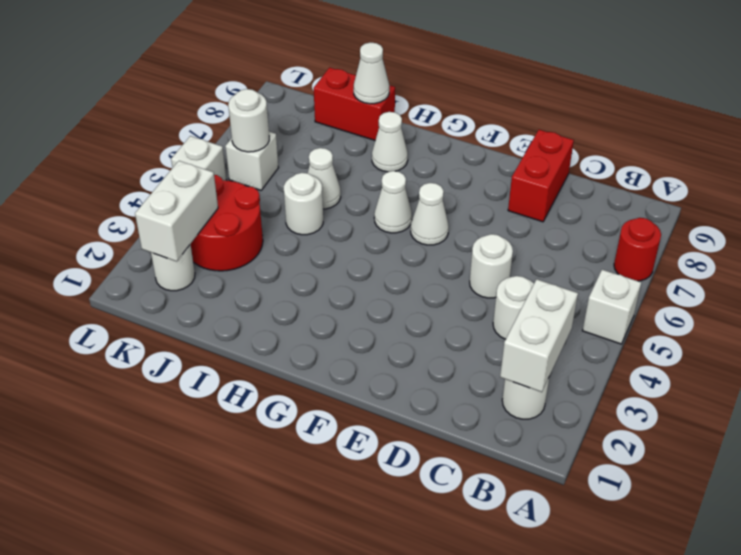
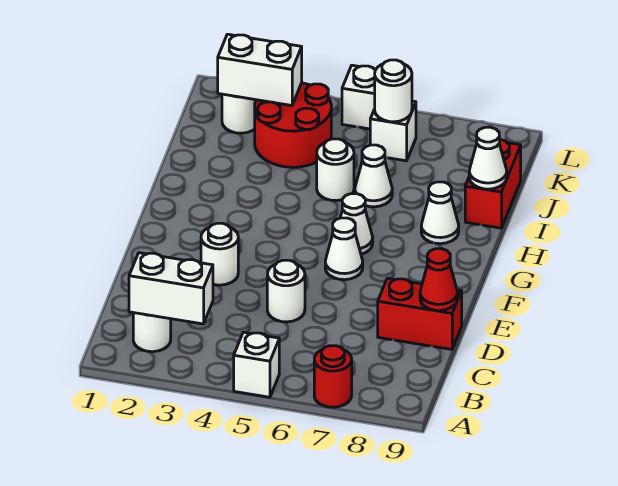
white round brick C4 level 1 -> white round brick E3 level 1
none -> red cone D9 level 2

